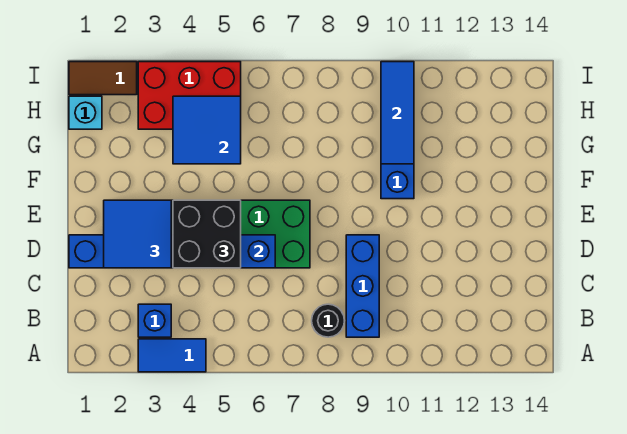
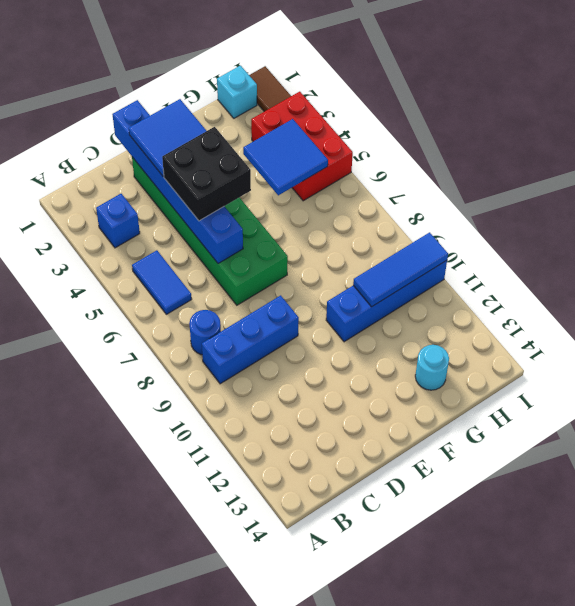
blue tile A3:A4 level 1 -> blue tile B5:B6 level 1
black round brick B8 level 1 -> blue round brick B8 level 1
none -> cyan round brick G13 level 1

